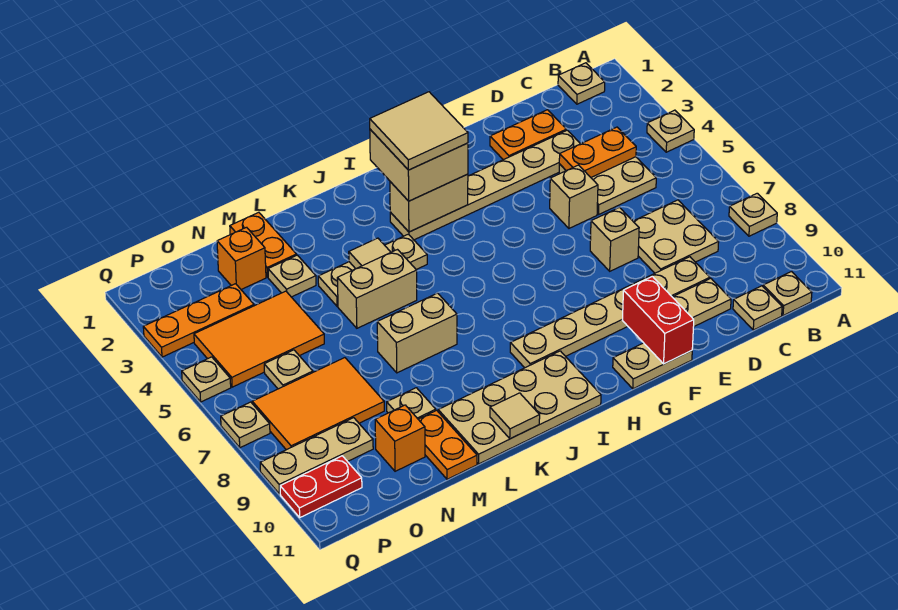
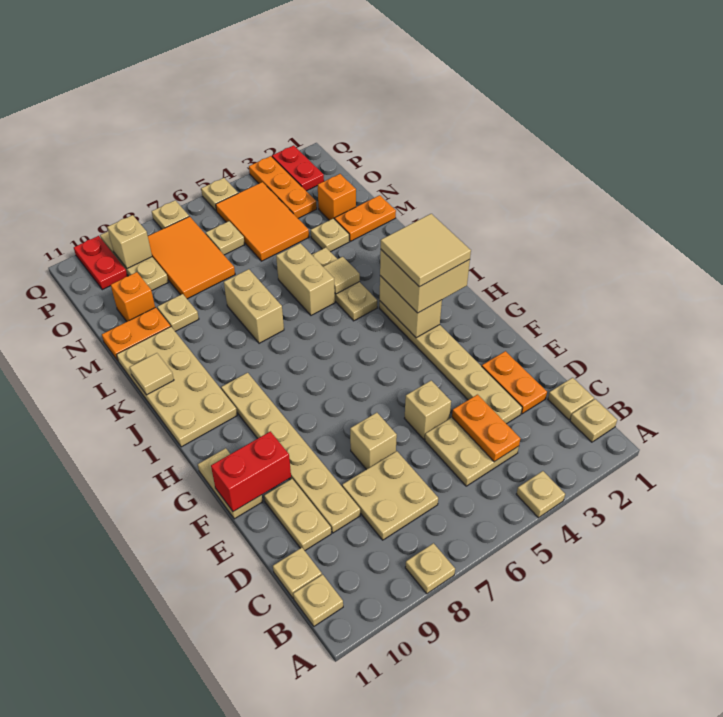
none -> tan plate C1 level 1
none -> red plate P2:Q2 level 1
none -> tan brick P9 level 2

